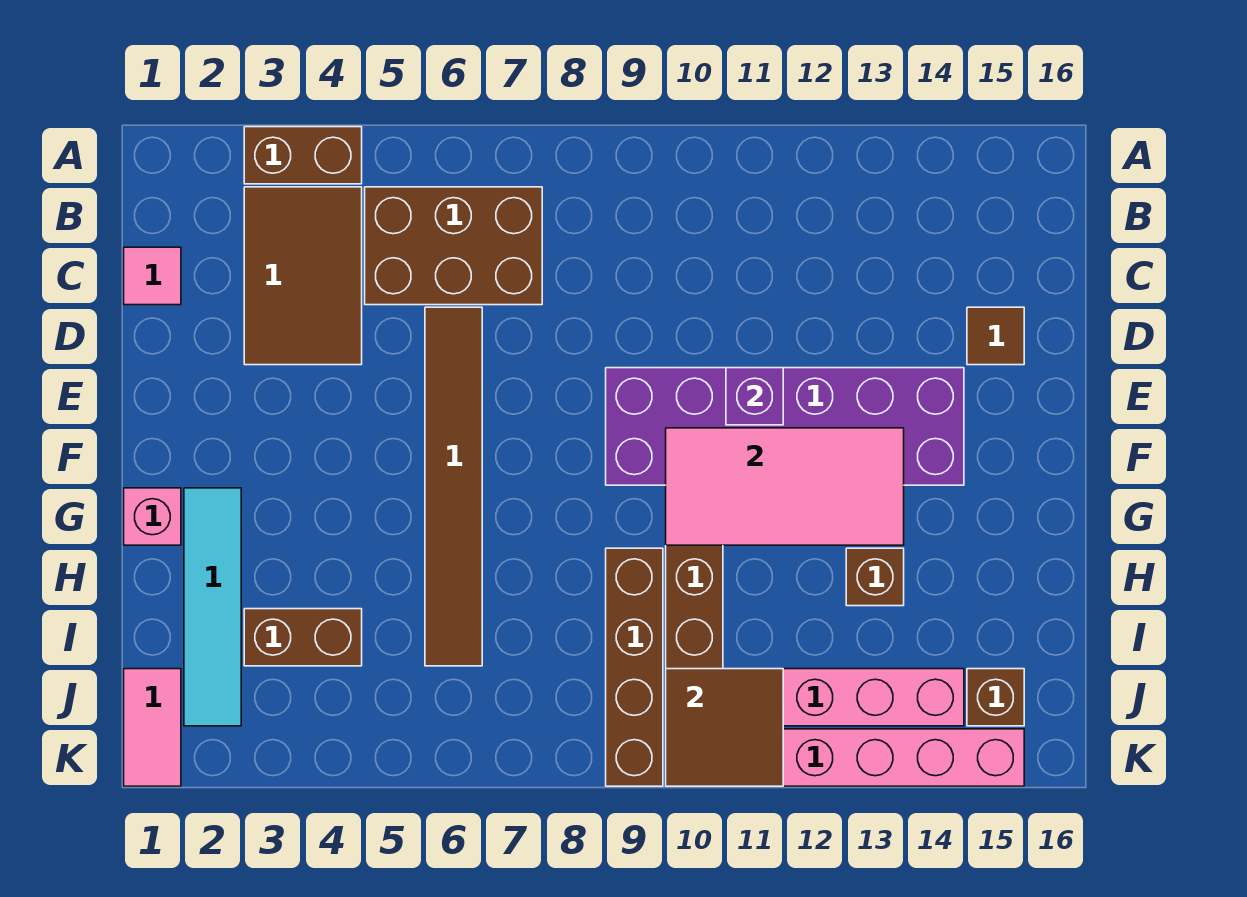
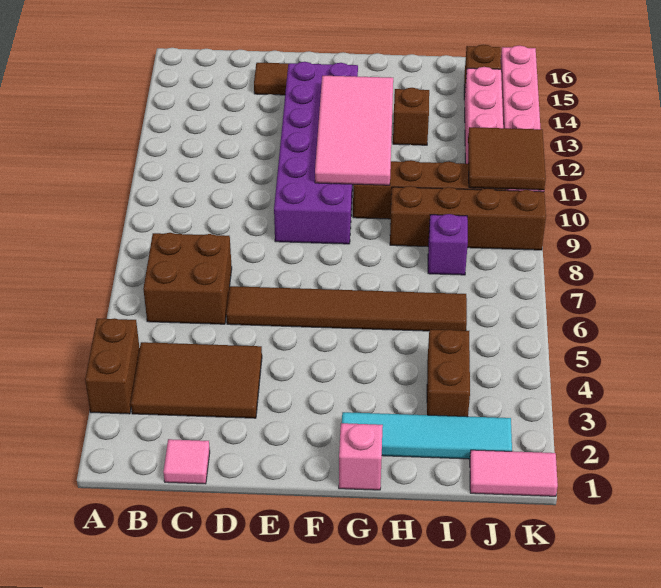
brown brick B5:C7 level 1 -> brown brick B6:C7 level 1
purple brick E11 level 2 -> purple brick I8 level 1

